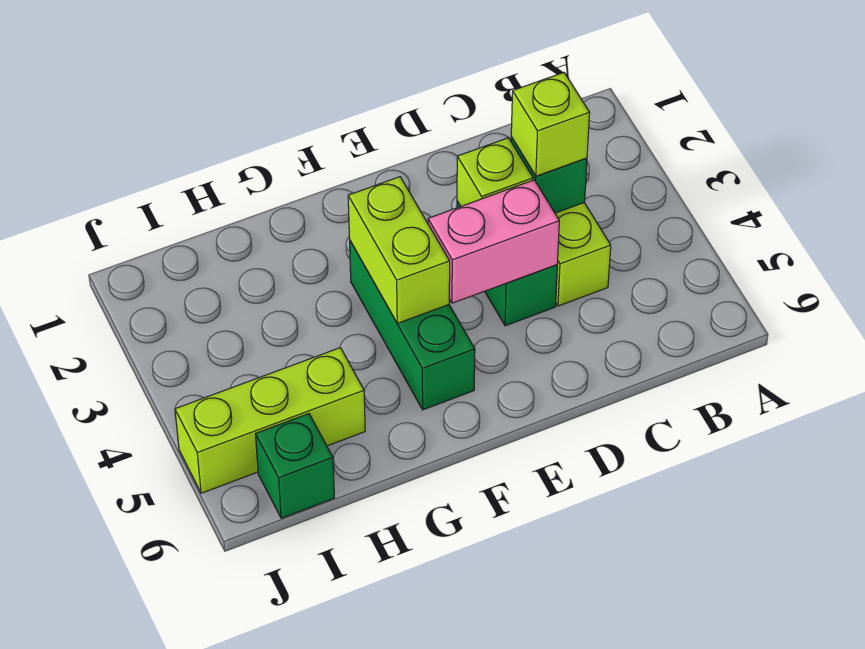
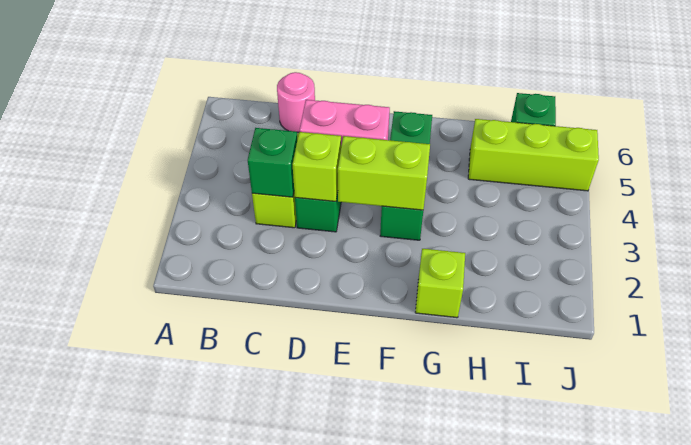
lime brick C3 level 3 -> lime brick G1 level 1
none -> pink round brick C6 level 1
lime brick F3:F4 level 2 -> lime brick E3:F3 level 2

